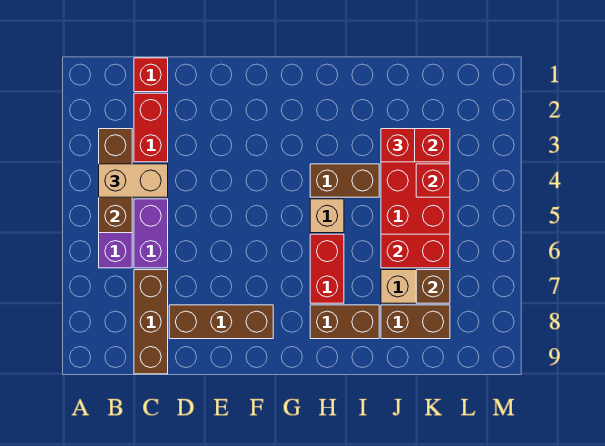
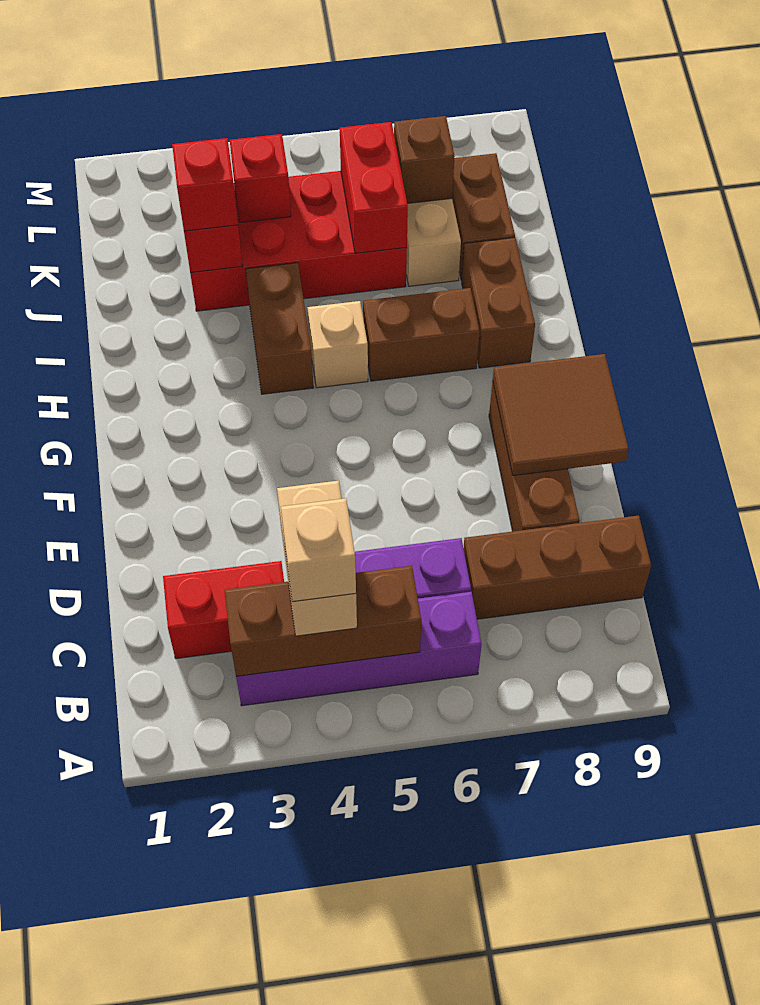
none -> tan brick B4 level 4
red brick C1 level 1 -> none
none -> brown tile E8:F9 level 2
red brick H6:H7 level 1 -> brown brick H6:H7 level 1

